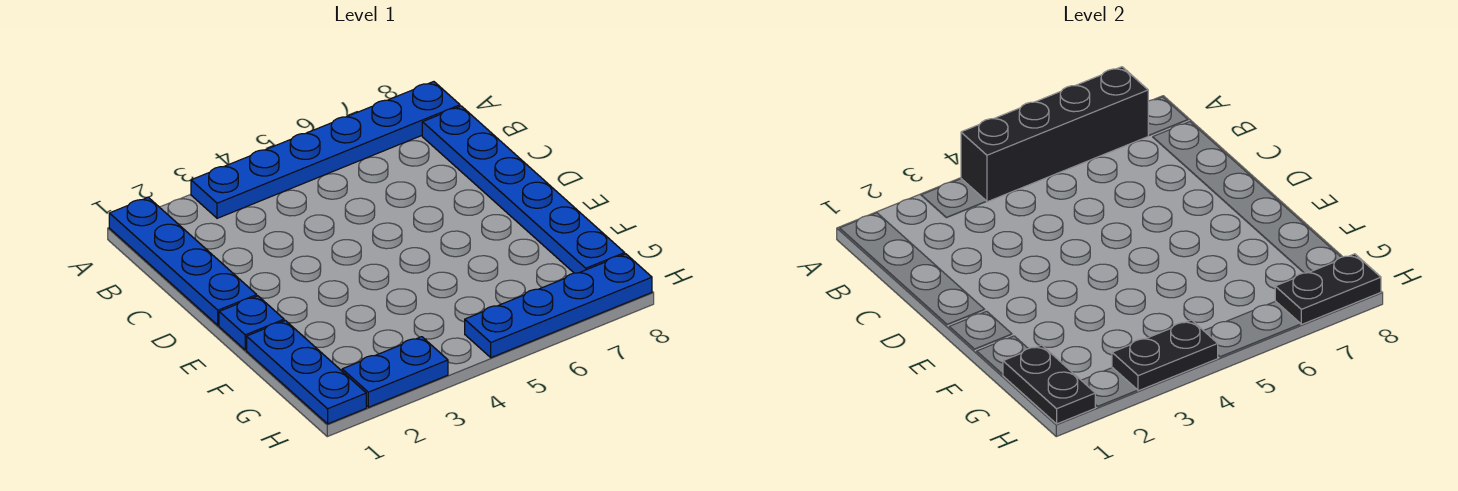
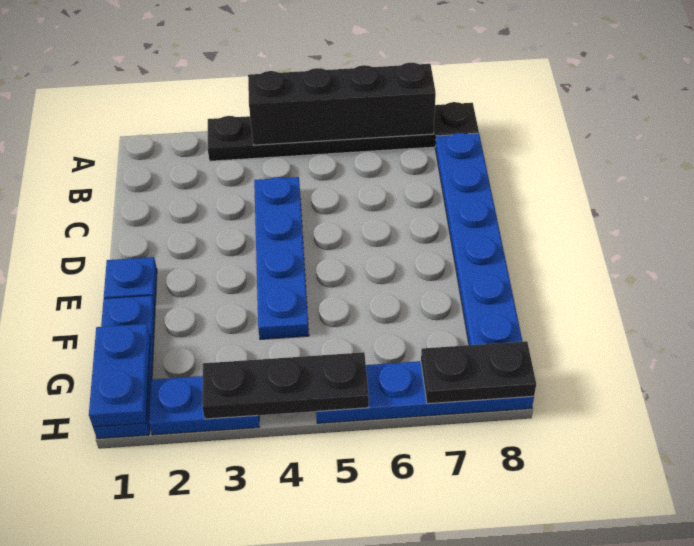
blue plate A1:D1 level 1 -> blue plate C4:F4 level 1
blue plate A3:A8 level 1 -> black plate A3:A8 level 1
black plate G1:H1 level 2 -> blue plate G1:H1 level 2
black plate H3:H4 level 2 -> black plate H3:H5 level 2

